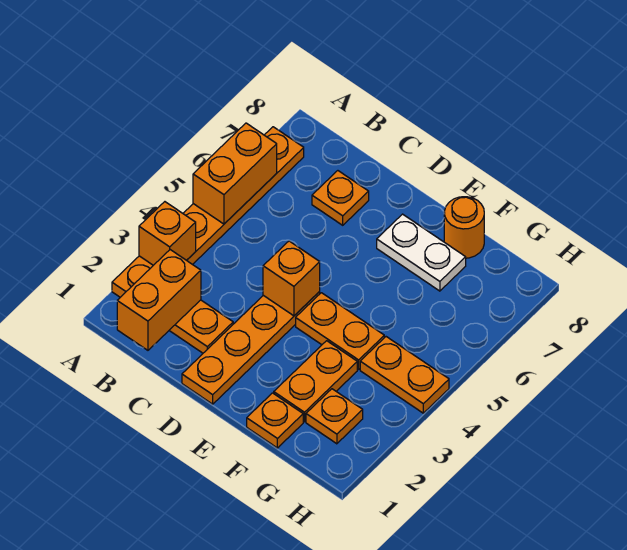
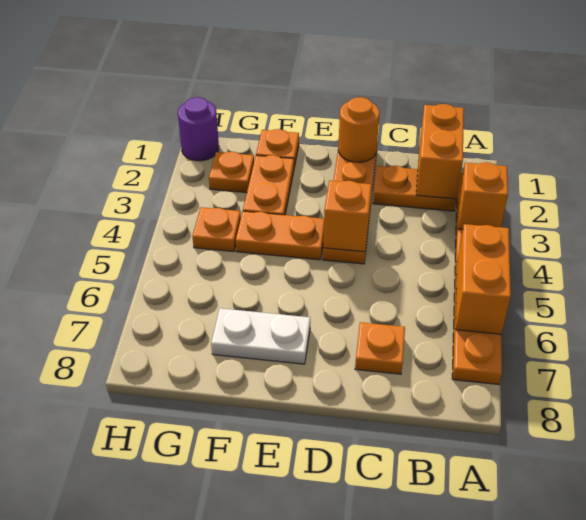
orange round brick F8 level 1 -> orange round brick D1 level 2
orange plate G4:H4 level 1 -> orange plate G4 level 1
none -> purple round brick H1 level 1

